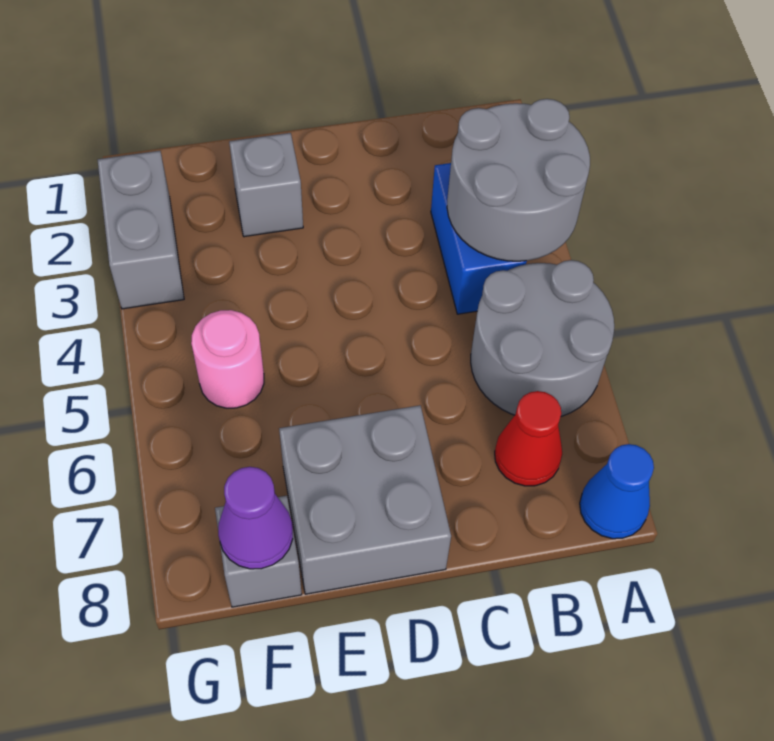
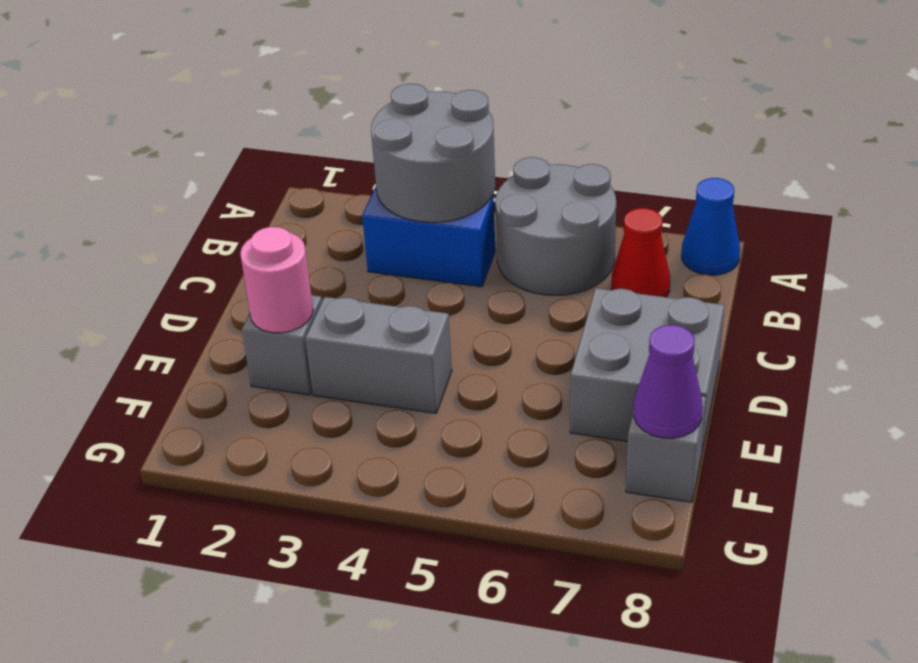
pink round brick F5 level 1 -> pink round brick E2 level 2
grey brick G2:G3 level 1 -> grey brick E3:E4 level 1

